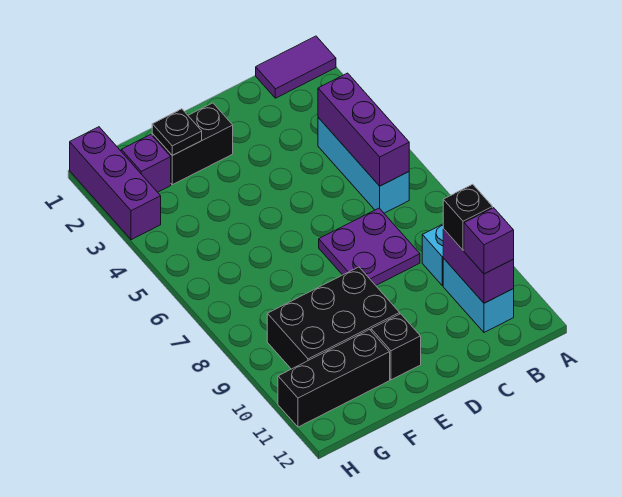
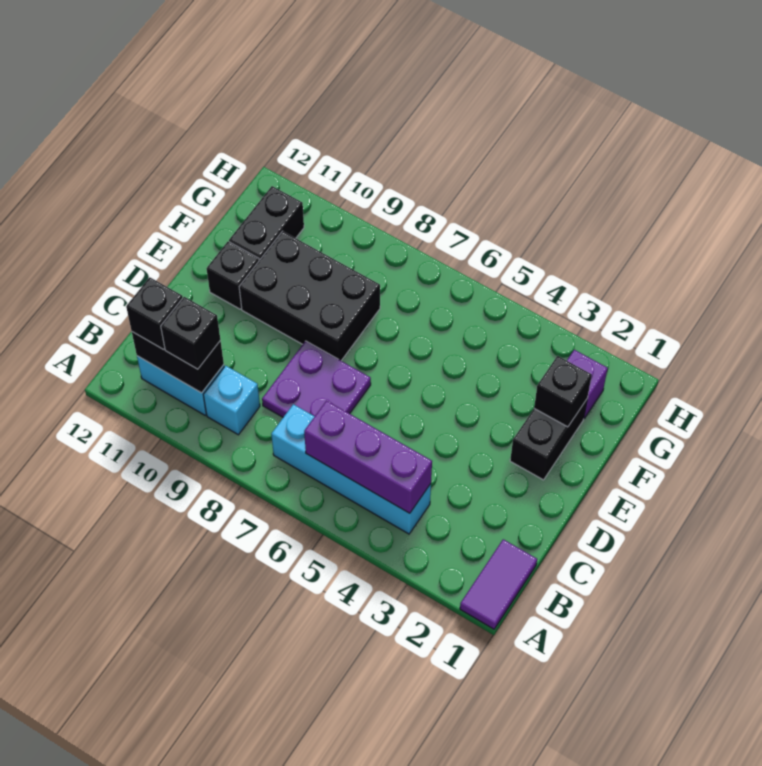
cyan brick B4:B6 level 1 -> cyan brick B4:B7 level 1
purple brick B10:B11 level 2 -> black brick B10:B11 level 2
purple brick B11 level 3 -> black brick B11 level 3
black brick E9:G10 level 1 -> black brick E8:F10 level 1
black plate F2 level 2 -> black brick F2 level 2
black brick F11:H11 level 1 -> black brick F11:G11 level 1
purple brick H1:H3 level 1 -> none

